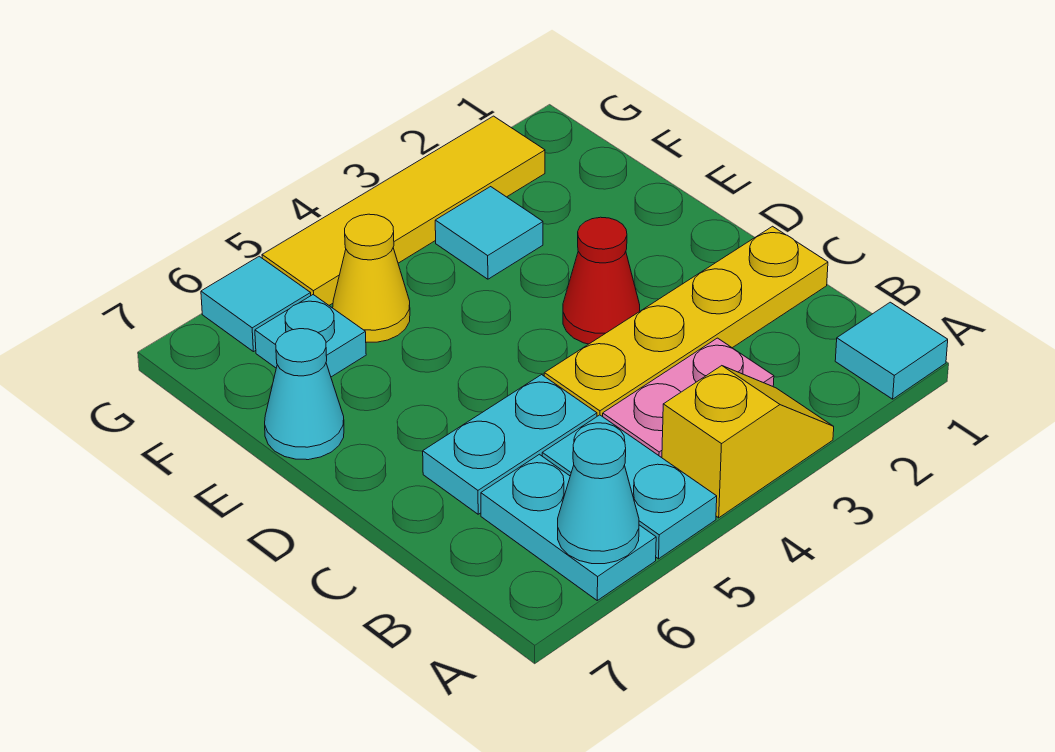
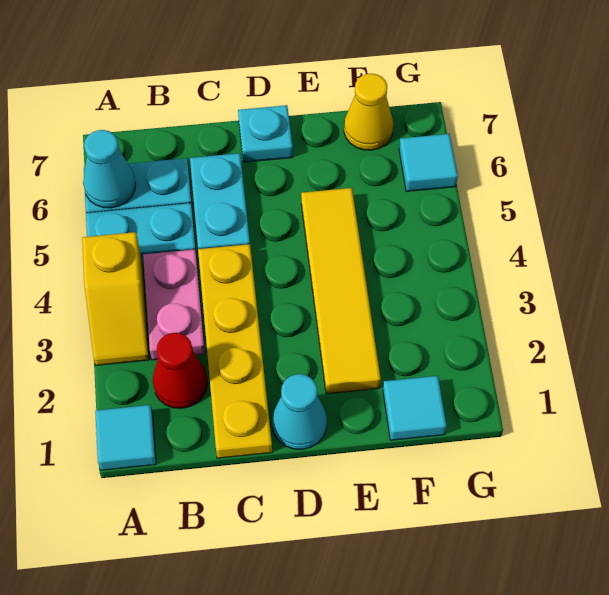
red cone D3 level 1 -> red cone B2 level 1
cyan cone E7 level 1 -> cyan cone D1 level 1
cyan tile F3 level 1 -> cyan tile F1 level 1
yellow cone F5 level 1 -> yellow cone F7 level 1
cyan plate F6 level 1 -> cyan plate D7 level 1
yellow tile G2:G5 level 1 -> yellow tile E2:E5 level 1

